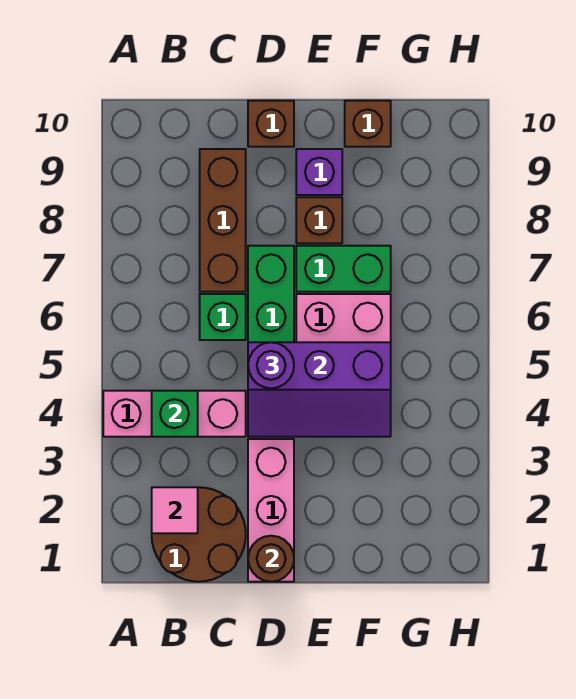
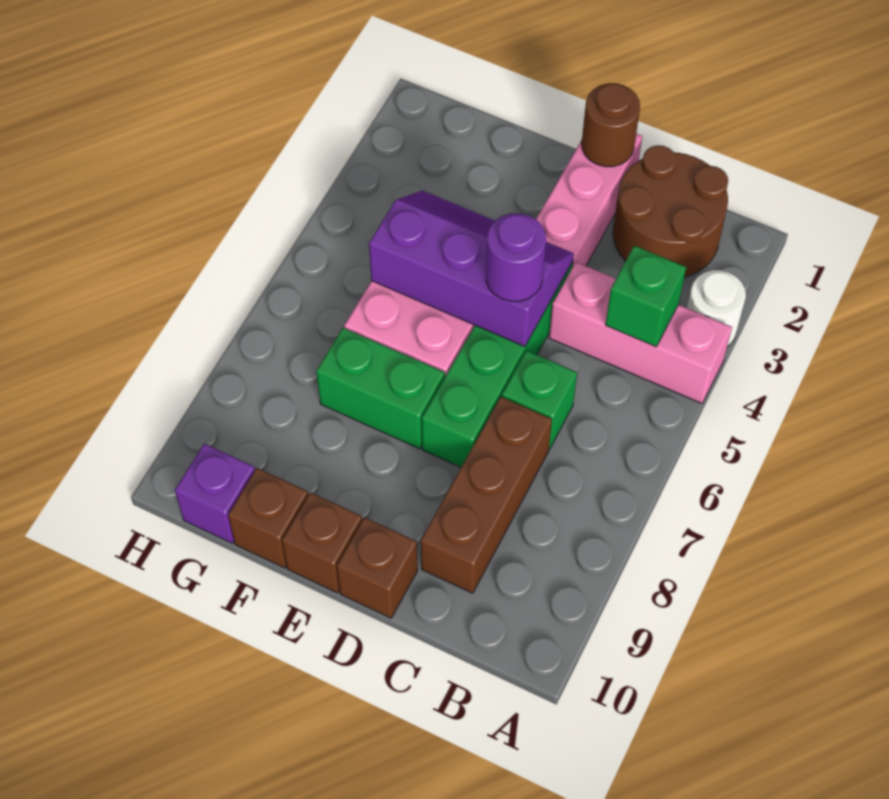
none -> white round brick A3 level 1
pink tile B2 level 2 -> none
brown brick E8 level 1 -> brown brick E10 level 1
purple brick E9 level 1 -> purple brick G10 level 1

